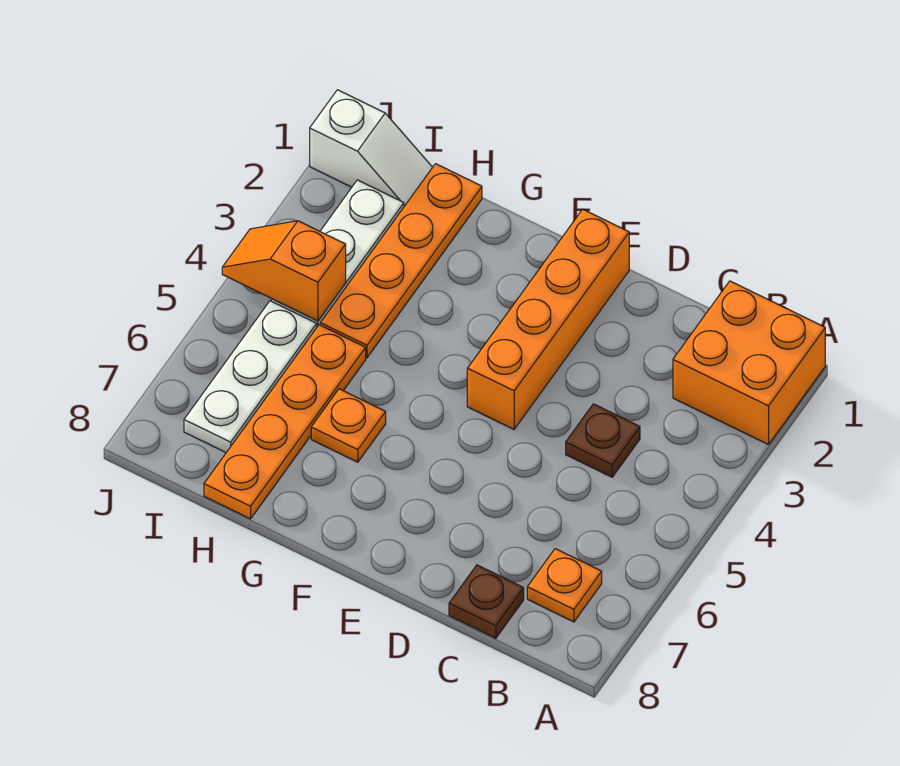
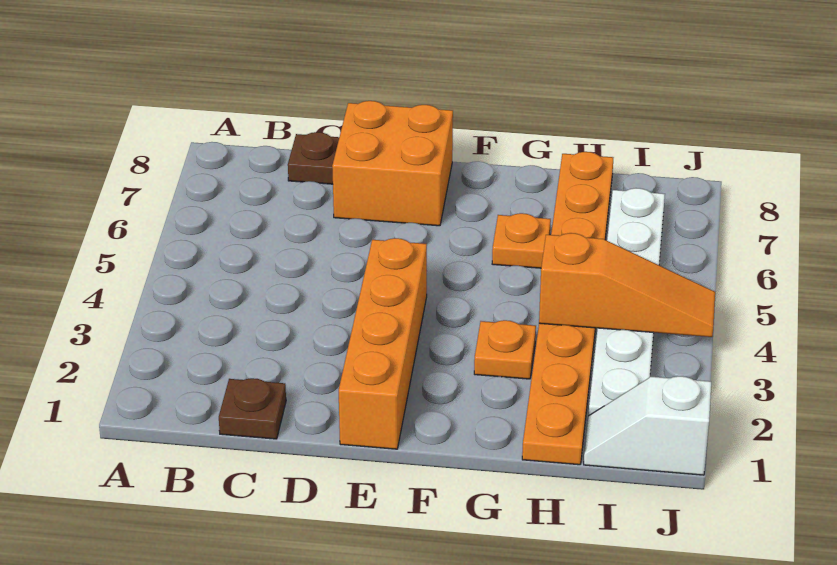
orange brick A1:B2 level 1 -> orange brick D7:E8 level 1
orange plate B7 level 1 -> orange plate G3 level 1
brown plate C4 level 1 -> brown plate C1 level 1
orange slope I4:J4 level 2 top I -> orange slope H4:J4 level 2 top H

